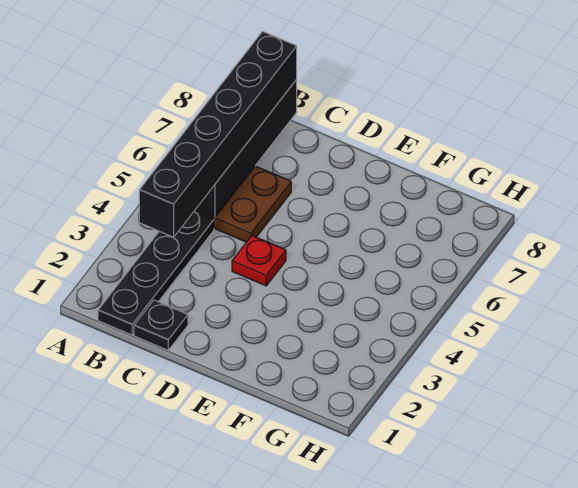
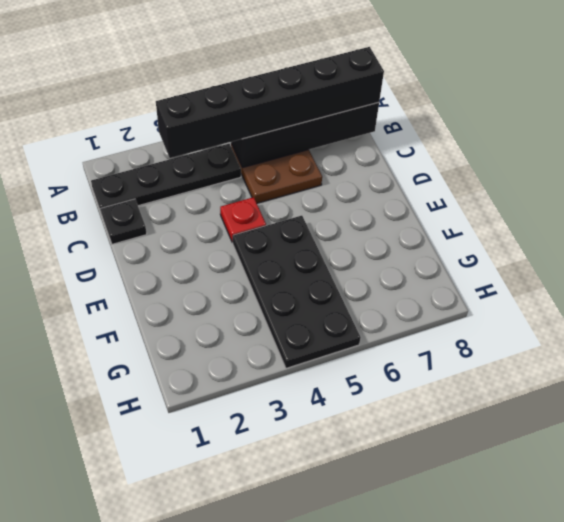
none -> black plate E4:H5 level 1

